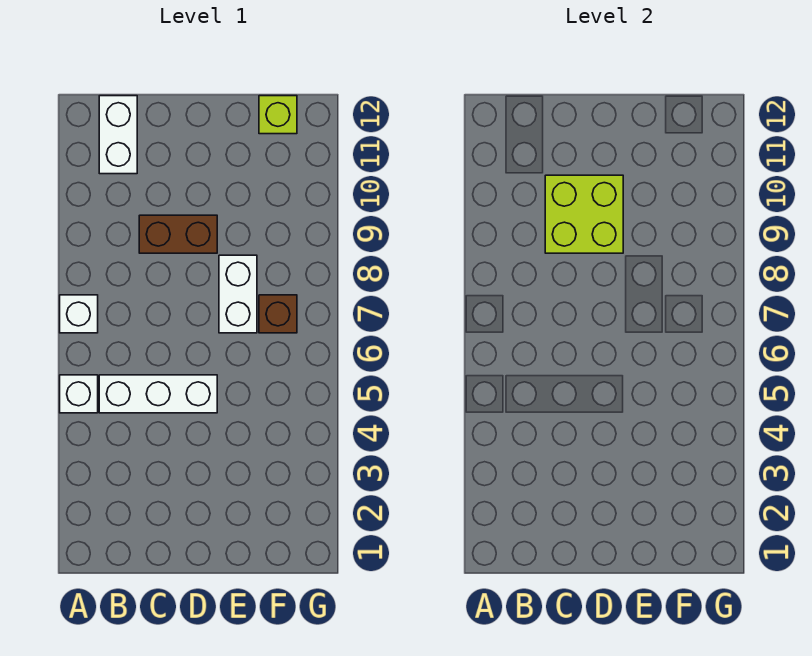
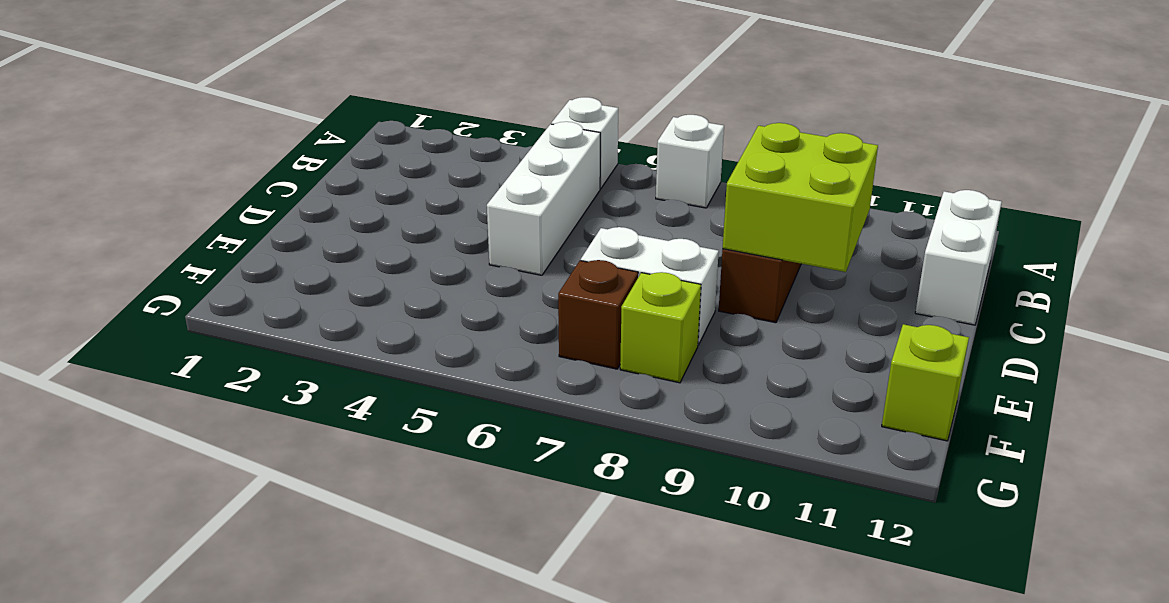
white brick B11:B12 level 1 -> white brick B12:C12 level 1
none -> lime brick F8 level 1

